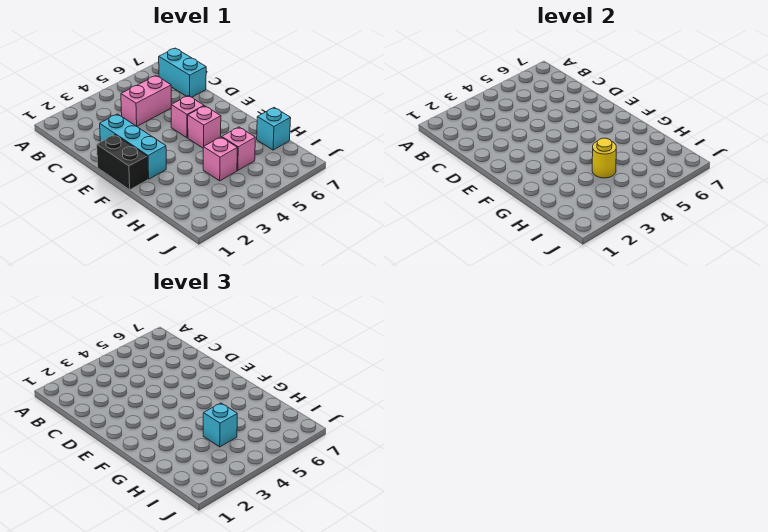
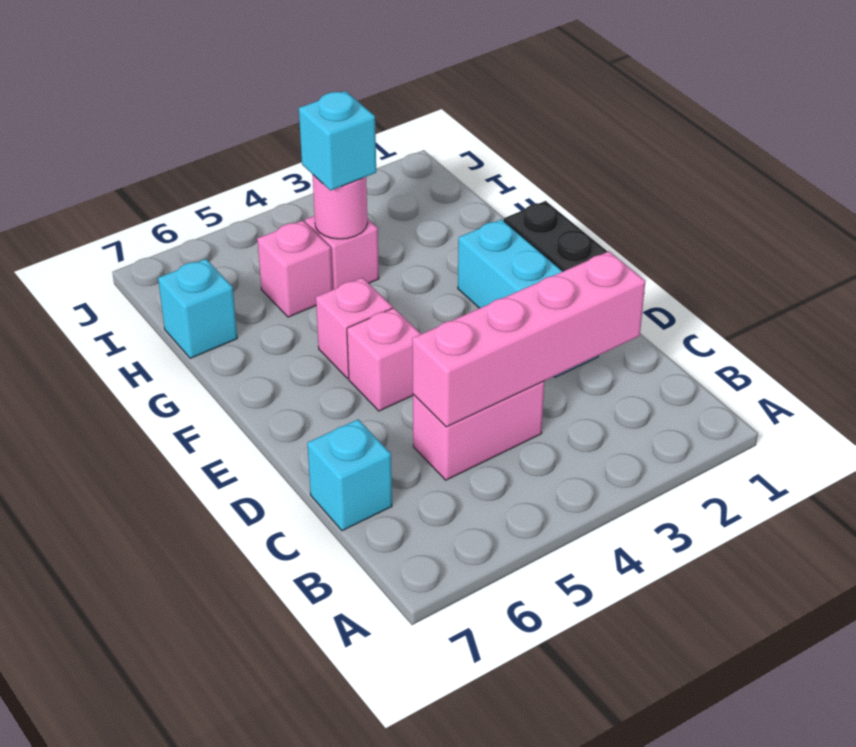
cyan brick B7:C7 level 1 -> cyan brick C7 level 1
none -> pink brick C2:C5 level 2
yellow round brick H4 level 2 -> pink round brick H4 level 2

